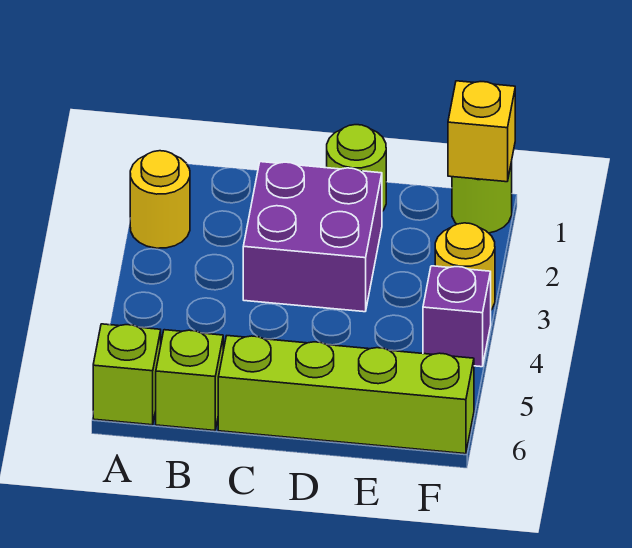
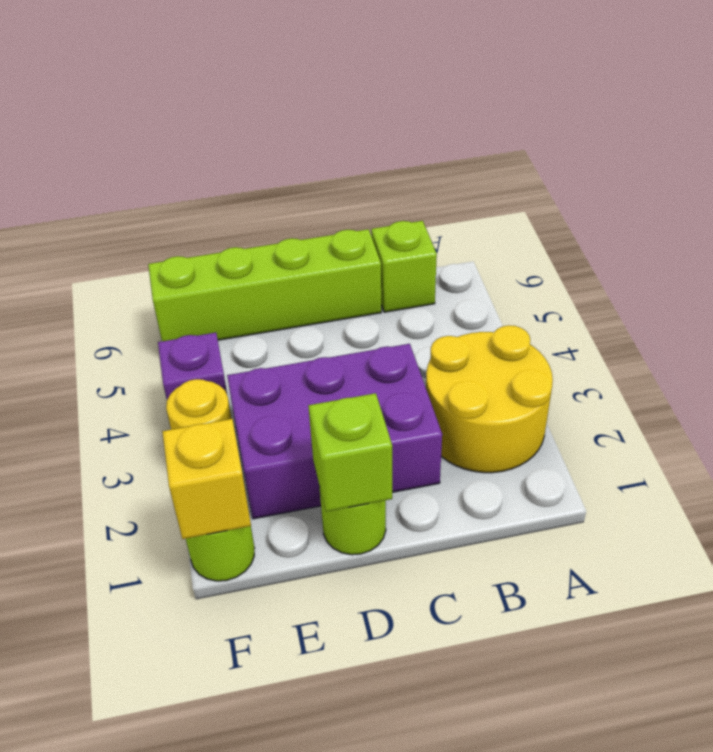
yellow round brick A2 level 1 -> yellow round brick A2:B3 level 1
lime brick A6 level 1 -> lime brick D1 level 2
purple brick C2:D3 level 1 -> purple brick C2:E3 level 1

